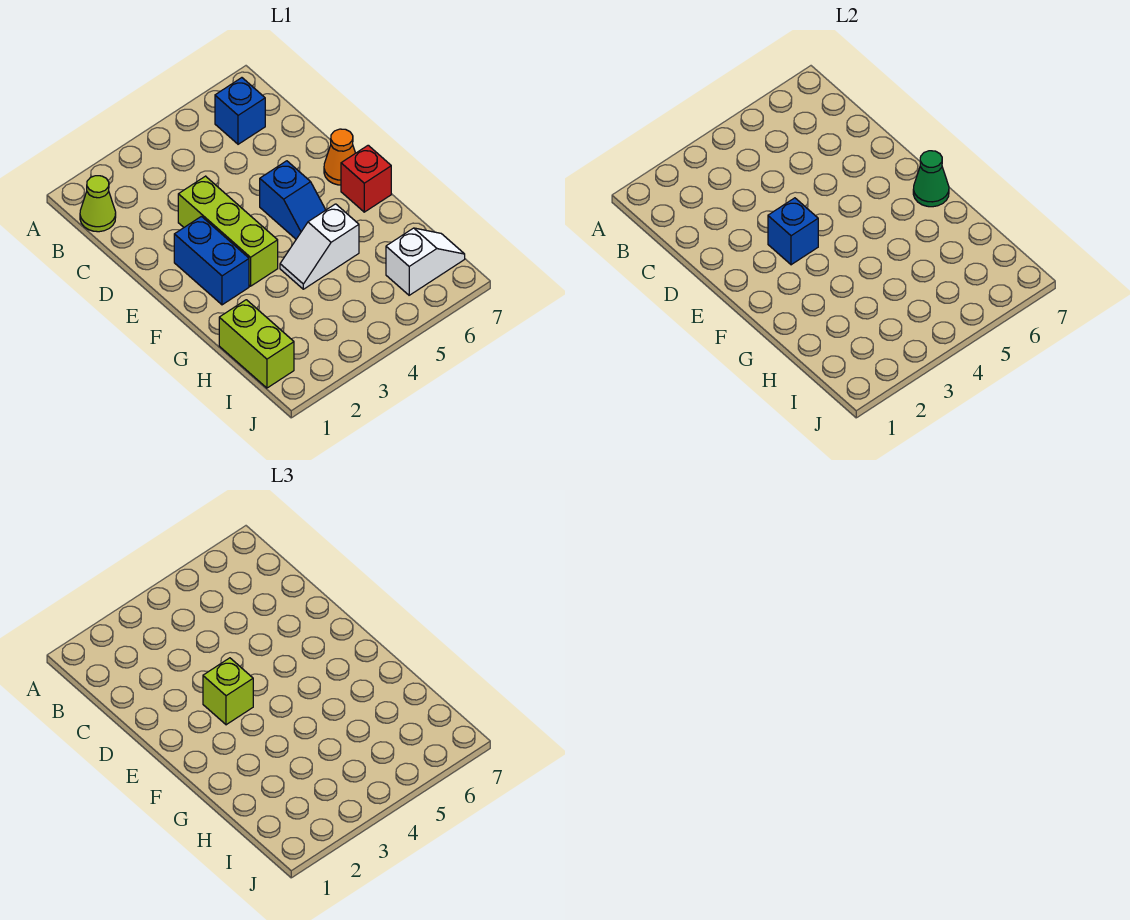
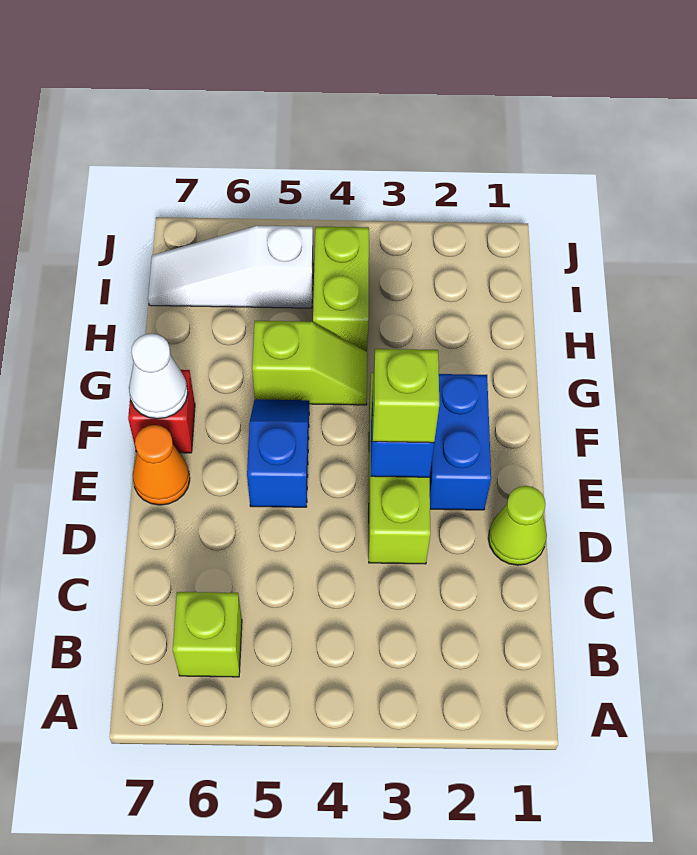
lime cone B1 level 1 -> lime cone D1 level 1
blue brick B6 level 1 -> lime brick B6 level 1
green cone F7 level 2 -> white cone F7 level 2
white slope G4:G5 level 1 top 5 -> lime slope G4:G5 level 1 top 5
lime brick H1:I1 level 1 -> lime brick H4:I4 level 1
white slope I6:I7 level 1 top 6 -> white slope I5:I7 level 1 top 5

